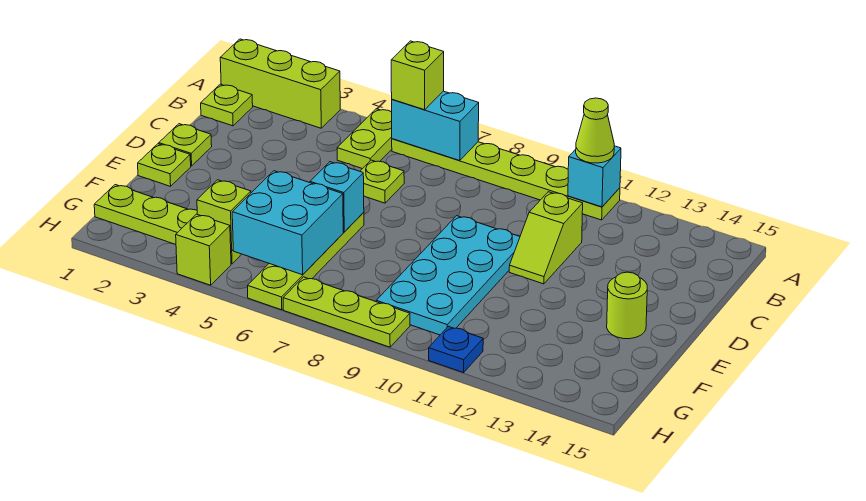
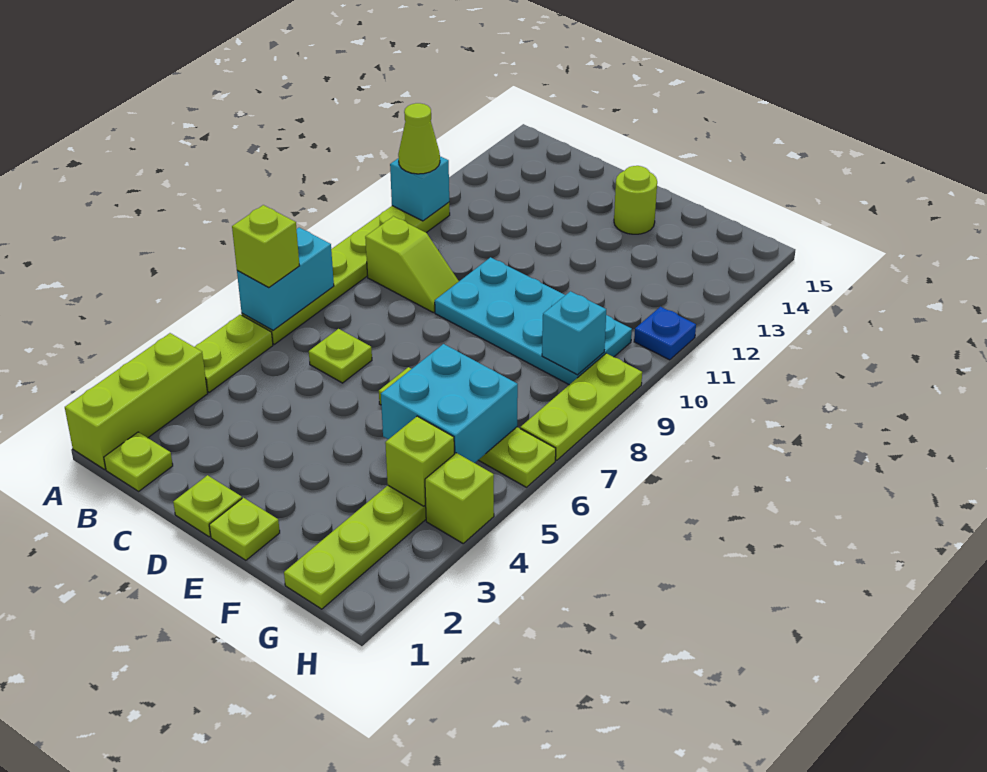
lime plate A5:B5 level 1 -> lime plate A4:A5 level 1
lime slope C11:D11 level 1 top C -> lime slope B9:C9 level 1 top B
cyan brick E6 level 2 -> cyan brick G9 level 2

